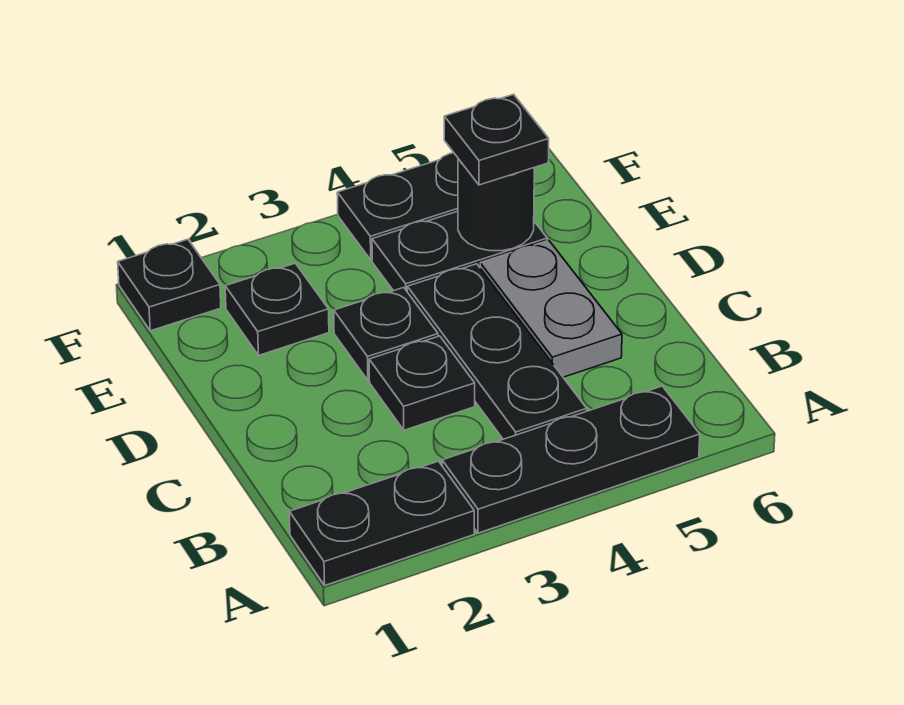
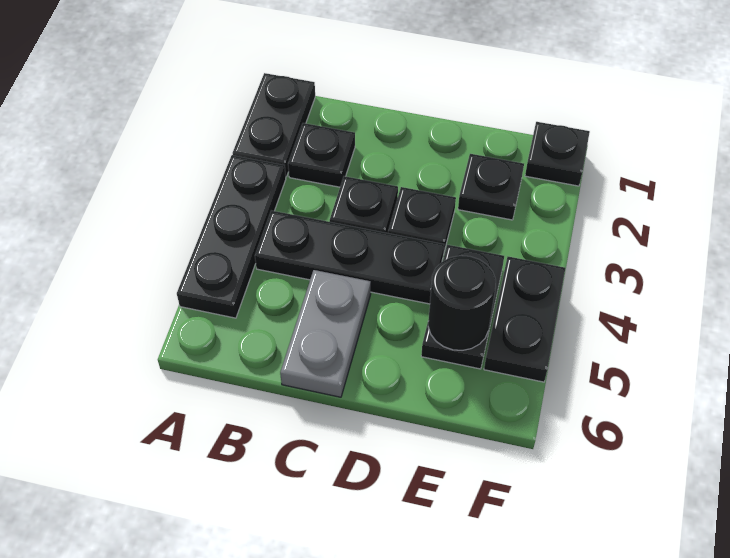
grey plate C5:D5 level 1 -> grey plate C5:C6 level 1
black plate E5 level 3 -> black plate B2 level 1

